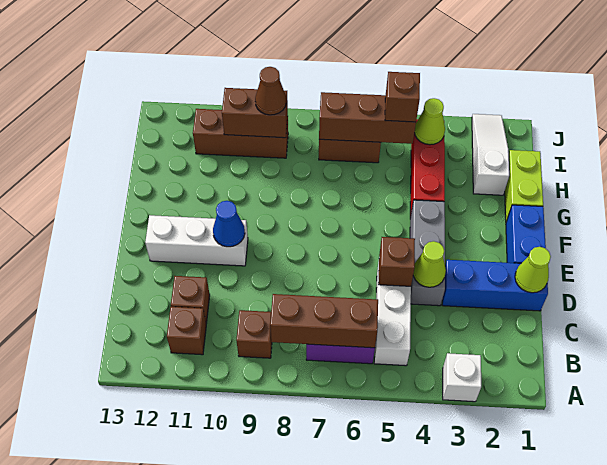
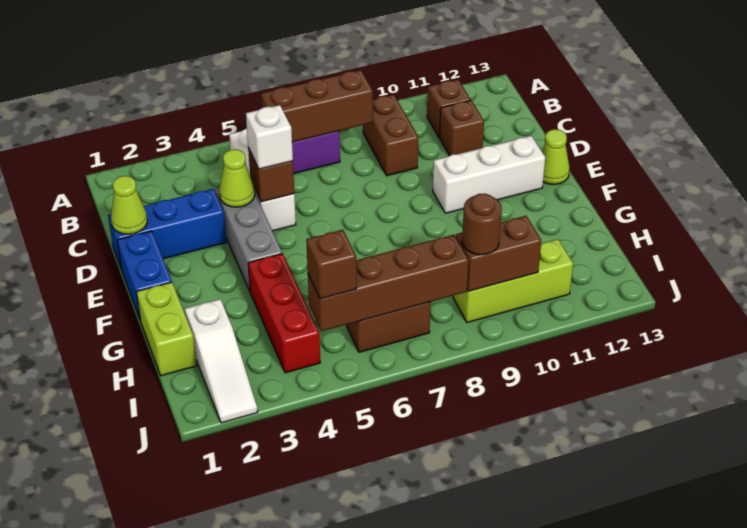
white brick A3 level 1 -> white brick D5 level 3
brown brick B9 level 1 -> brown brick B9:C9 level 1
blue cone E10 level 2 -> none
lime cone I4 level 2 -> lime cone E13 level 1
brown brick I5:I7 level 2 -> brown brick I5:I8 level 2
brown brick I9:I11 level 1 -> lime brick I9:I11 level 1
brown cone I9 level 3 -> brown round brick I9 level 3

